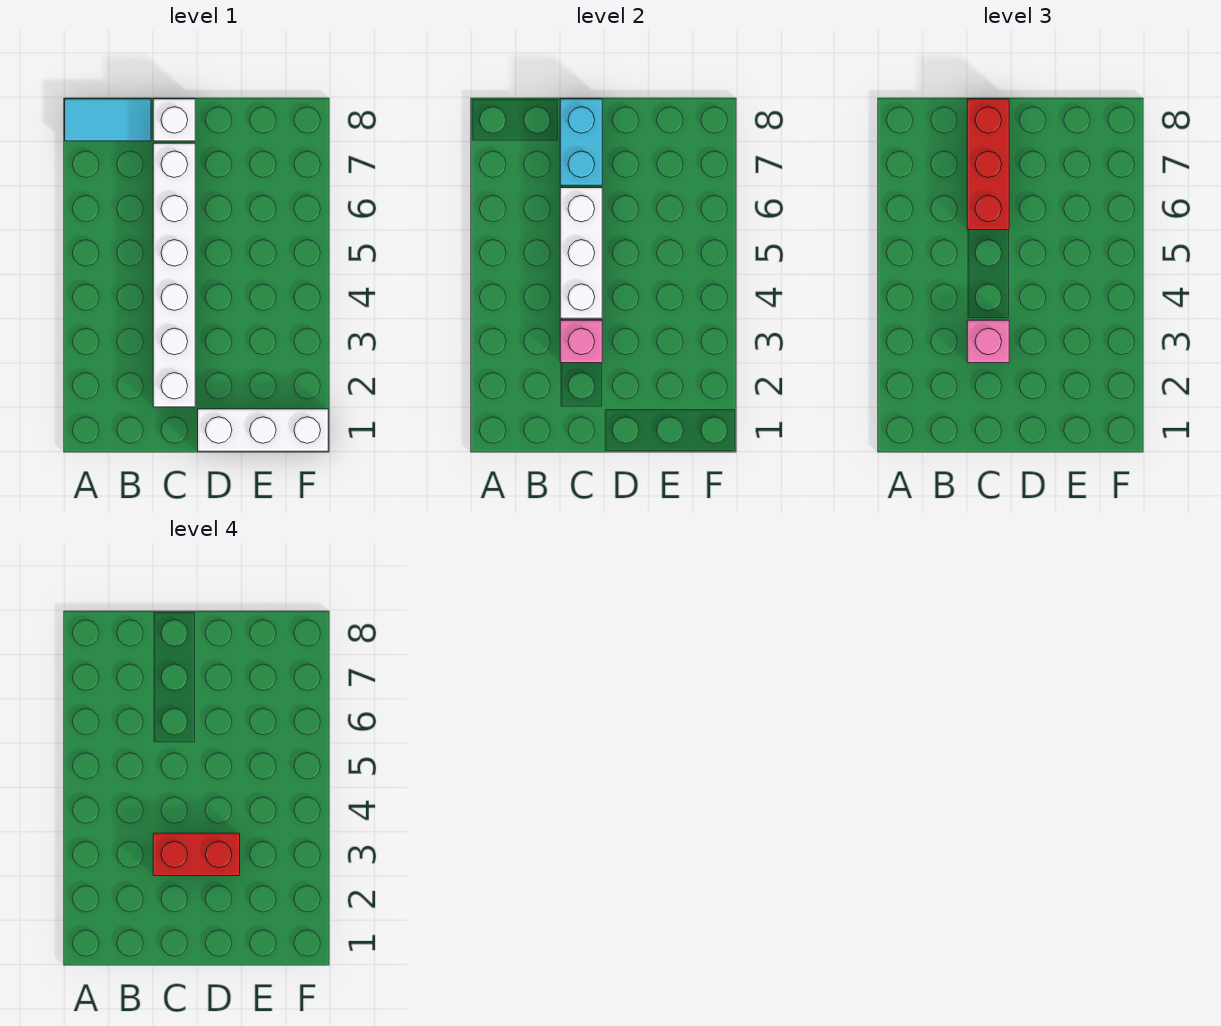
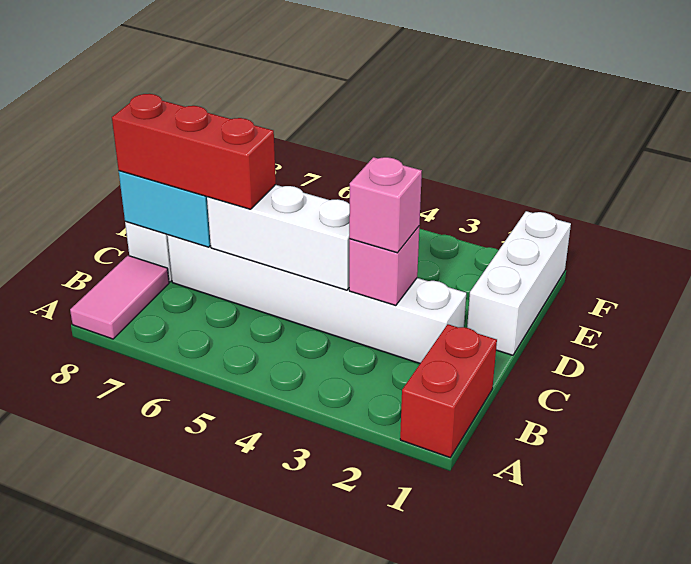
cyan tile A8:B8 level 1 -> pink tile A8:B8 level 1
red brick C3:D3 level 4 -> red brick A1:B1 level 1

